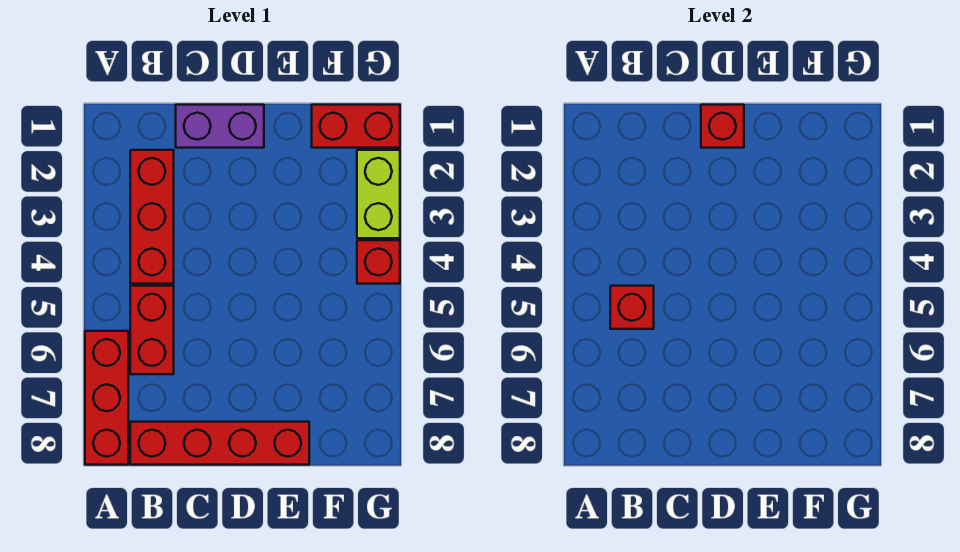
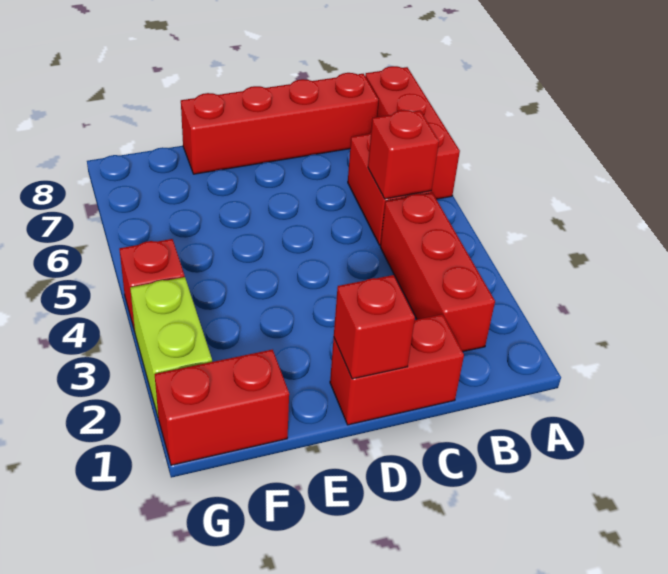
purple brick C1:D1 level 1 -> red brick C1:D1 level 1

